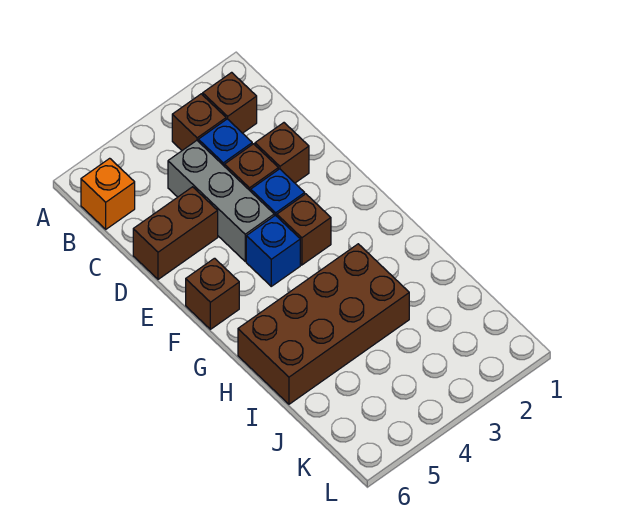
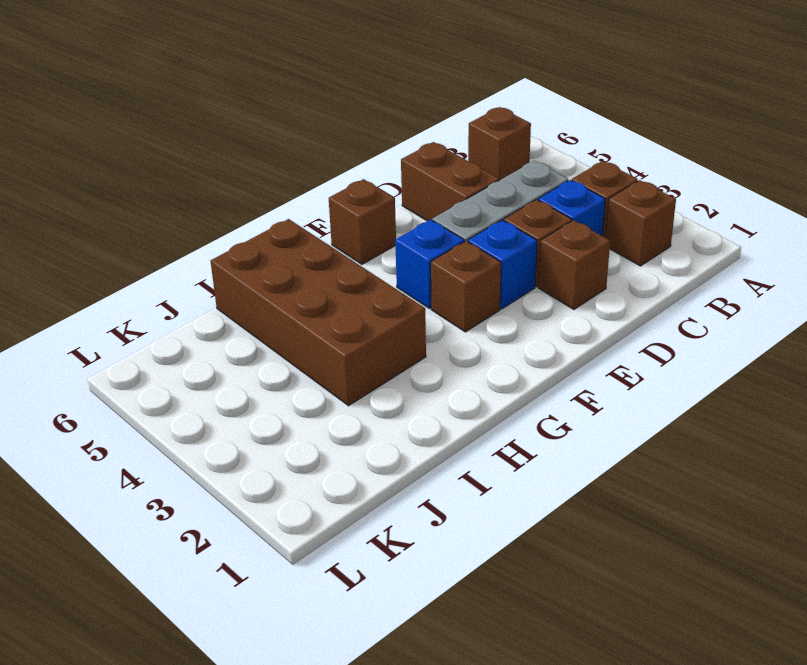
orange brick B6 level 1 -> brown brick B6 level 1

